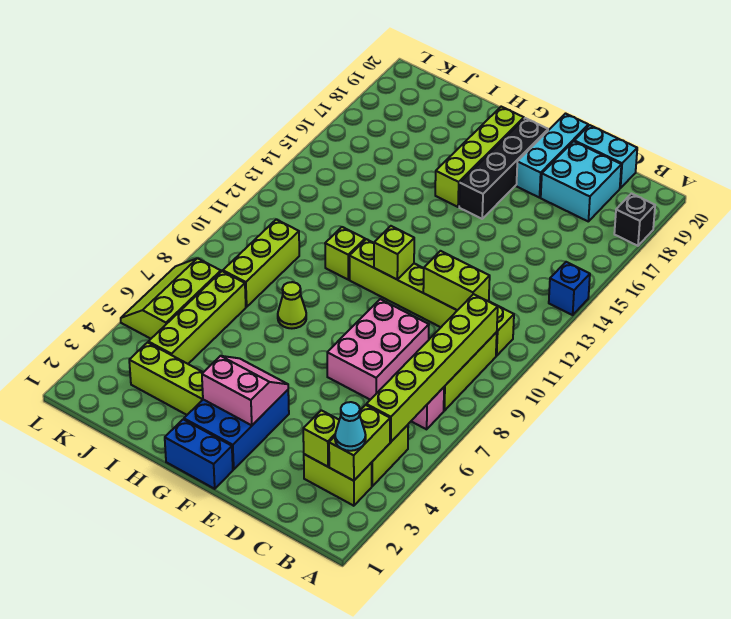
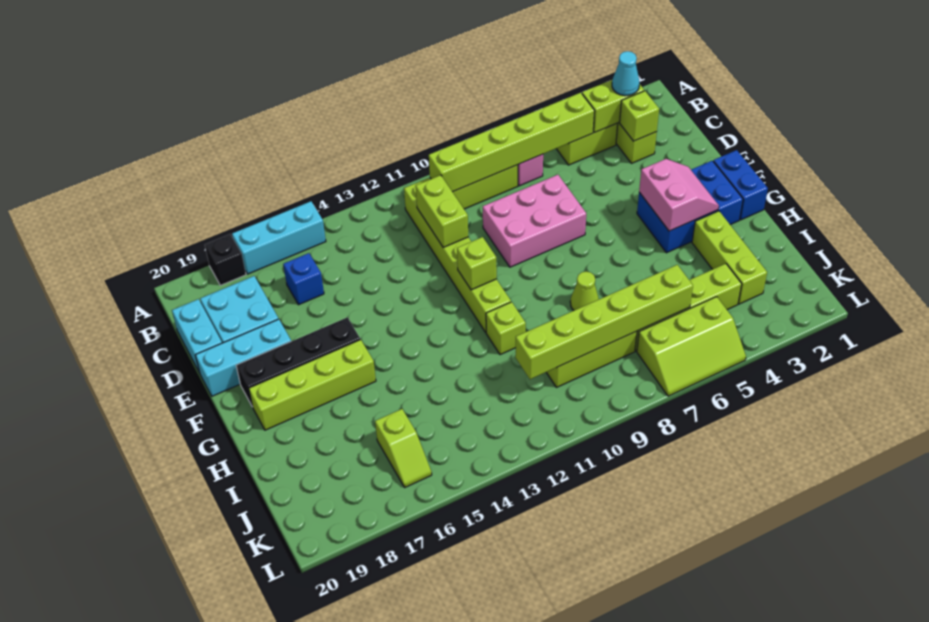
blue brick A14 level 1 -> blue brick C16 level 1
none -> cyan brick A15:A17 level 1
pink slope F3:G4 level 2 top 3 -> pink slope F3:G4 level 2 top 4
none -> lime brick J6:J11 level 2
none -> lime slope J16:K16 level 1 top J

